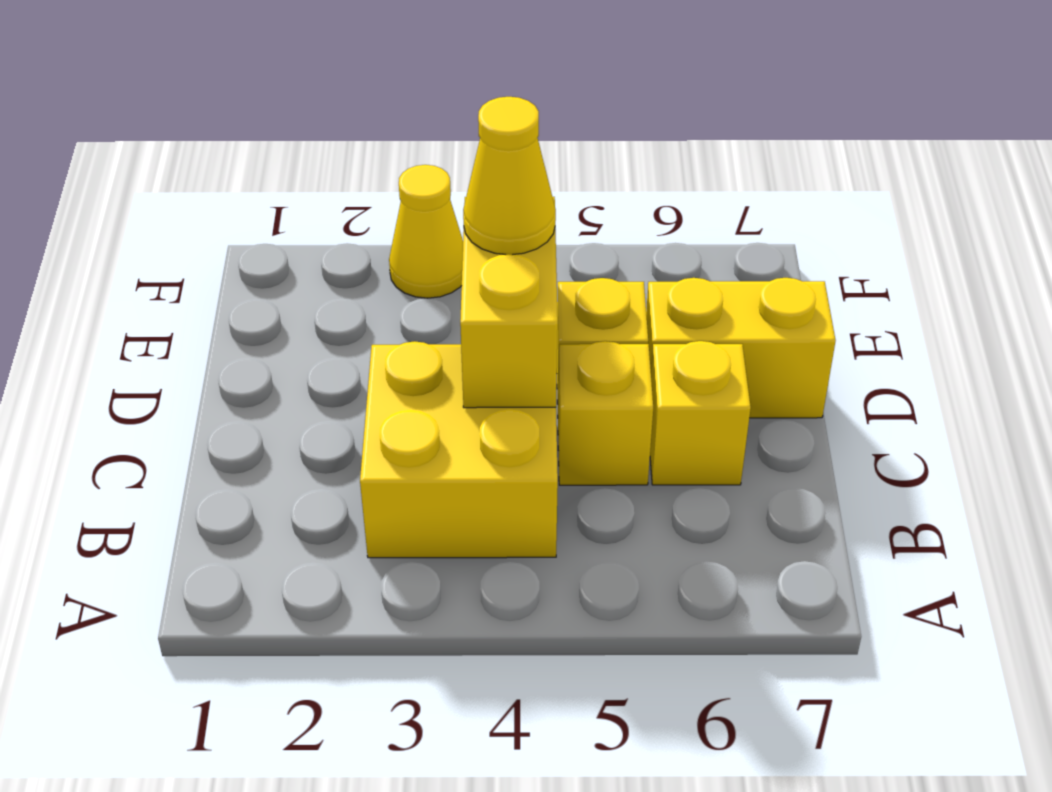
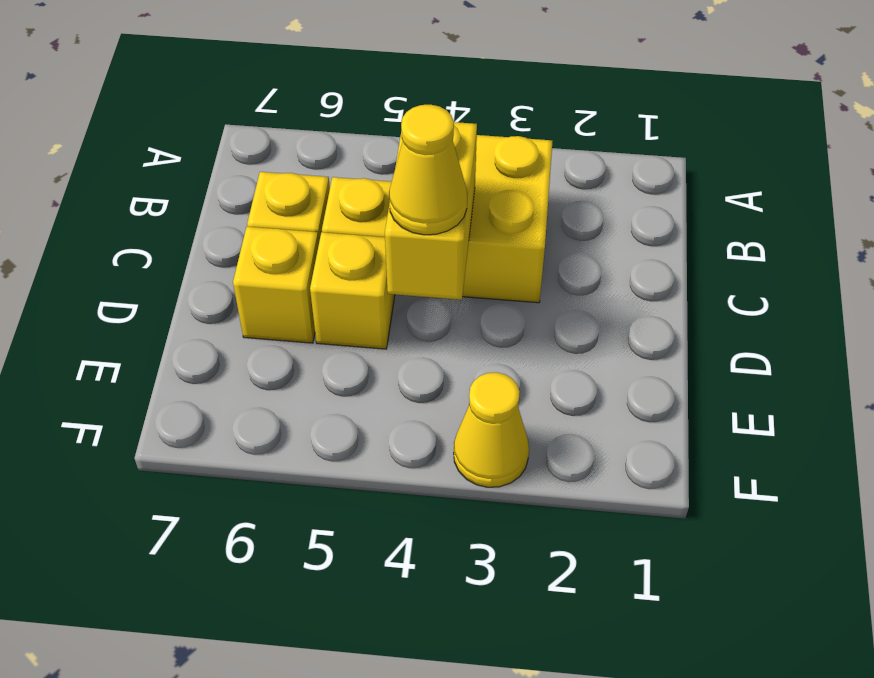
yellow brick D6:D7 level 1 -> yellow brick D6 level 1

